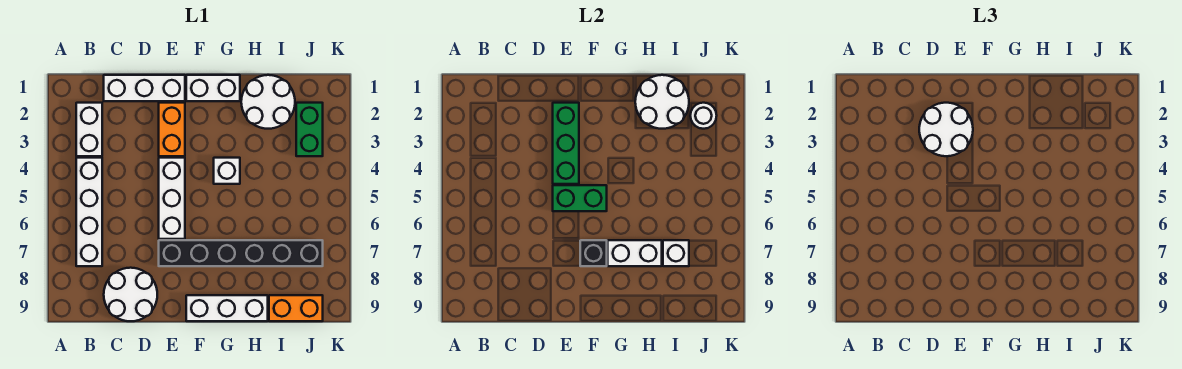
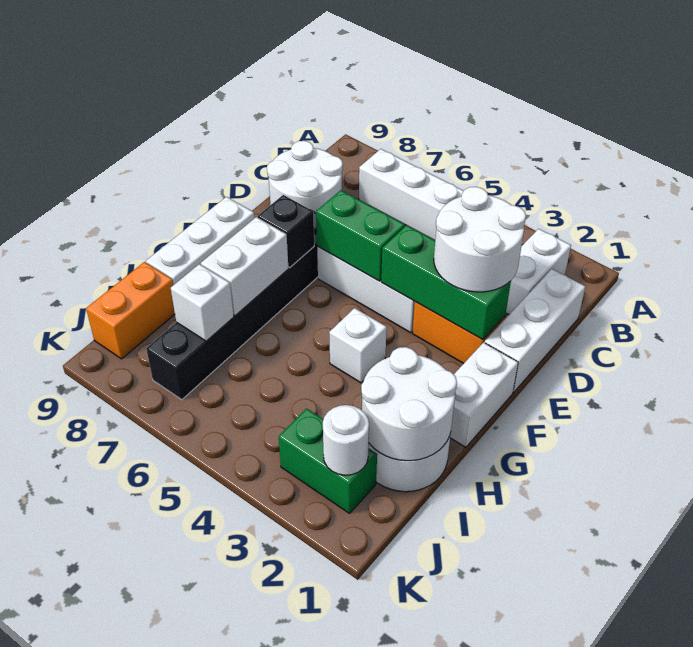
white brick B2:B3 level 1 -> white brick B2:C2 level 1
green brick E5:F5 level 2 -> green brick E5:E6 level 2

